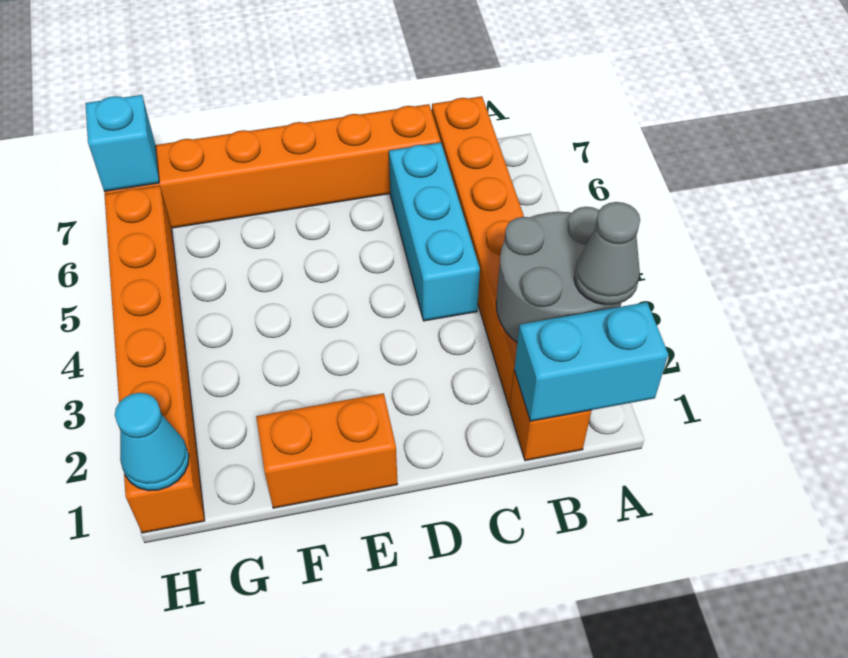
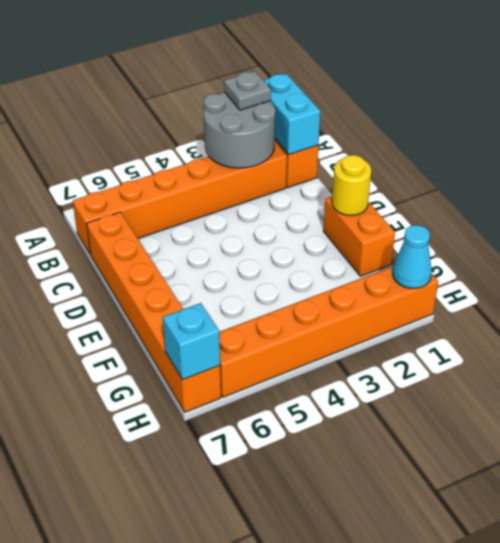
grey cone A2 level 3 -> grey plate A2 level 3
cyan brick C4:C6 level 1 -> none
none -> yellow round brick E1 level 2

